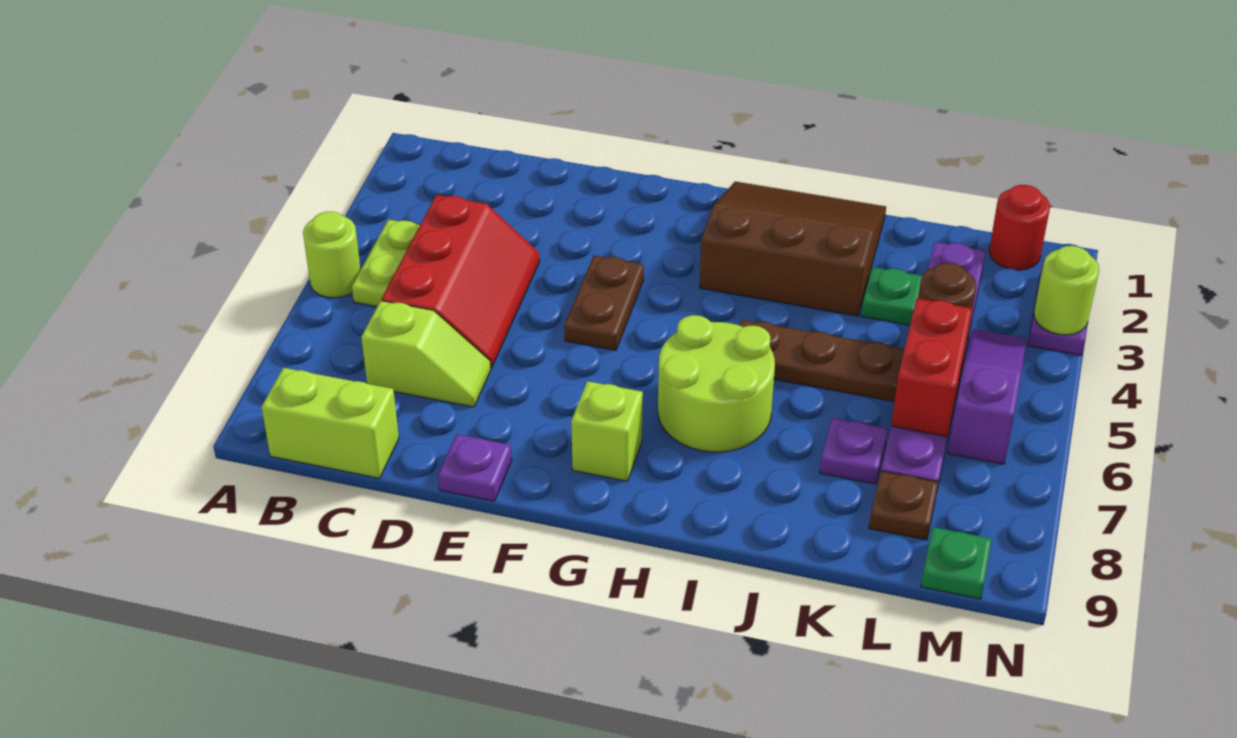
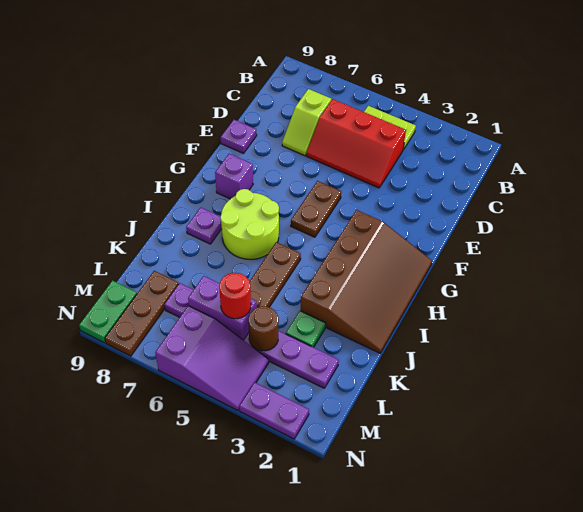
lime round brick A5 level 1 -> none
lime brick B9:C9 level 1 -> none
brown plate F4:F5 level 1 -> brown plate F5:G5 level 1
lime brick G8 level 1 -> purple brick G8 level 1
brown slope H1:J3 level 1 top 3 -> brown slope G1:J3 level 1 top 3
purple plate K7 level 1 -> purple plate I8 level 1
red brick L5:L6 level 2 -> purple brick L5:L6 level 2
brown plate L8 level 1 -> brown plate L8:N8 level 1
red round brick M1 level 1 -> red round brick L5 level 3
purple slope M4:M6 level 1 top 6 -> purple slope M4:N6 level 1 top 6
green plate M9 level 1 -> green plate M9:N9 level 1
lime round brick N3 level 2 -> none

